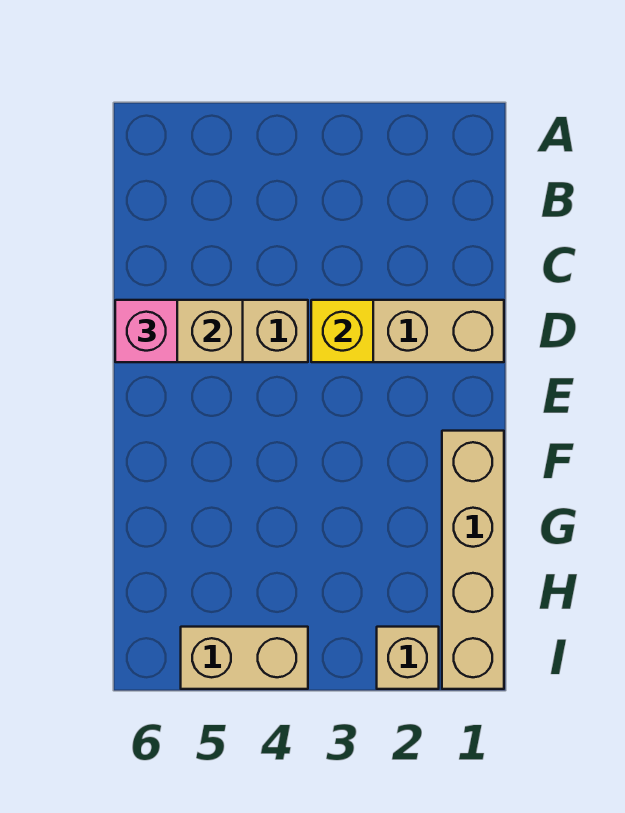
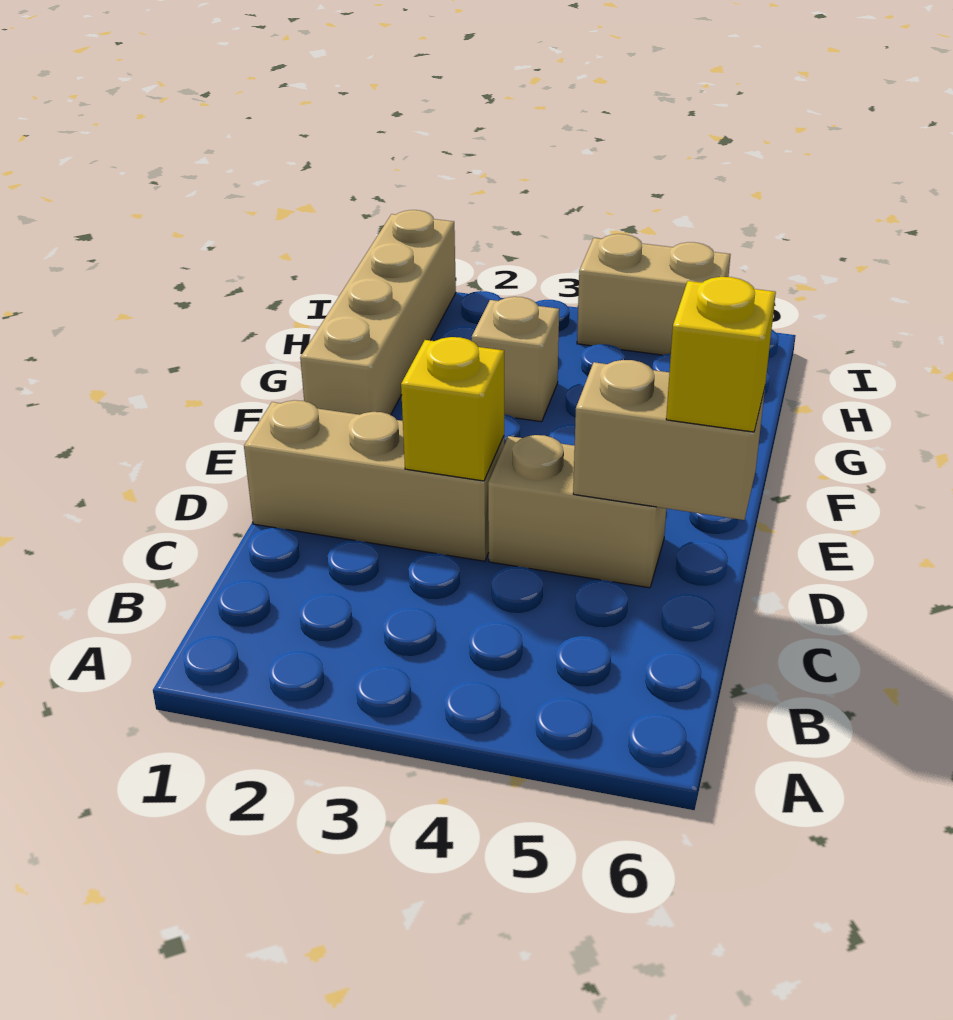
pink brick D6 level 3 -> yellow brick D6 level 3
tan brick I2 level 1 -> tan brick G3 level 1

